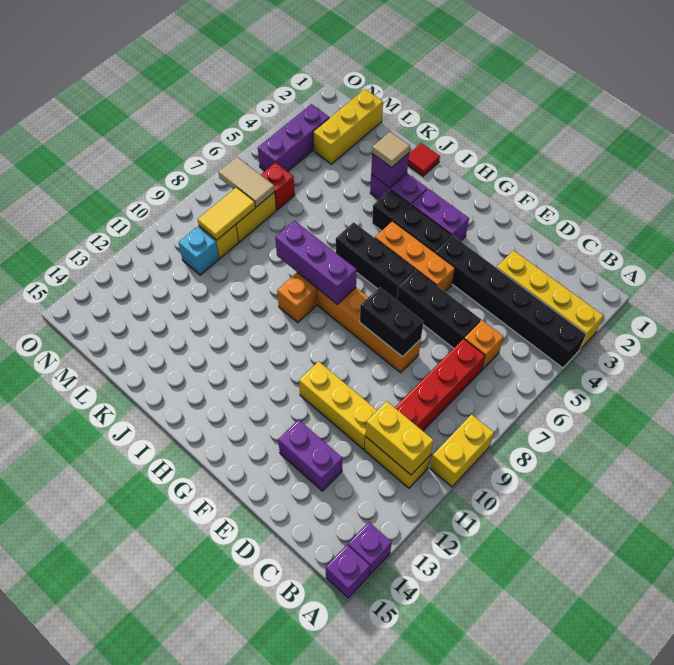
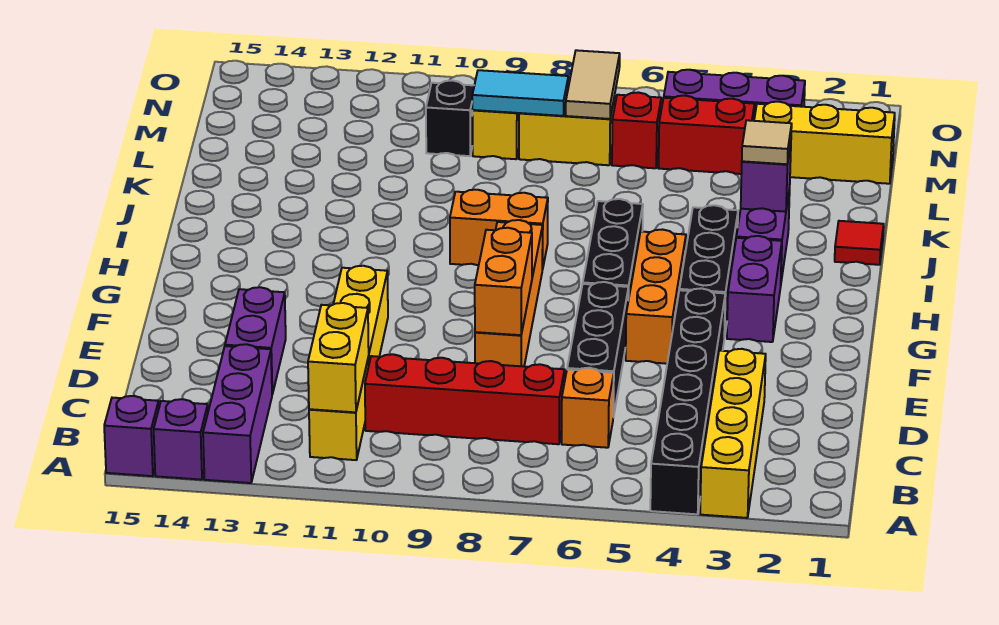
yellow brick A9:A10 level 1 -> none
black brick E8:F8 level 2 -> orange brick E8:F8 level 2
purple brick H8:J8 level 2 -> purple brick A13:C13 level 1
none -> red brick M4:M5 level 1
yellow tile M8:M9 level 2 -> cyan tile M8:M9 level 2
cyan brick M10 level 1 -> black brick M10 level 1

